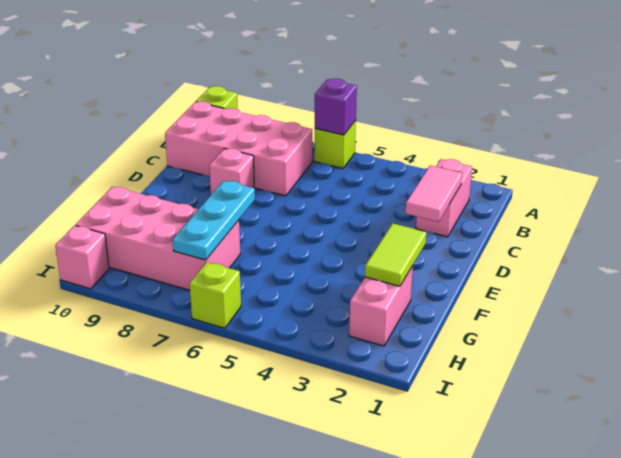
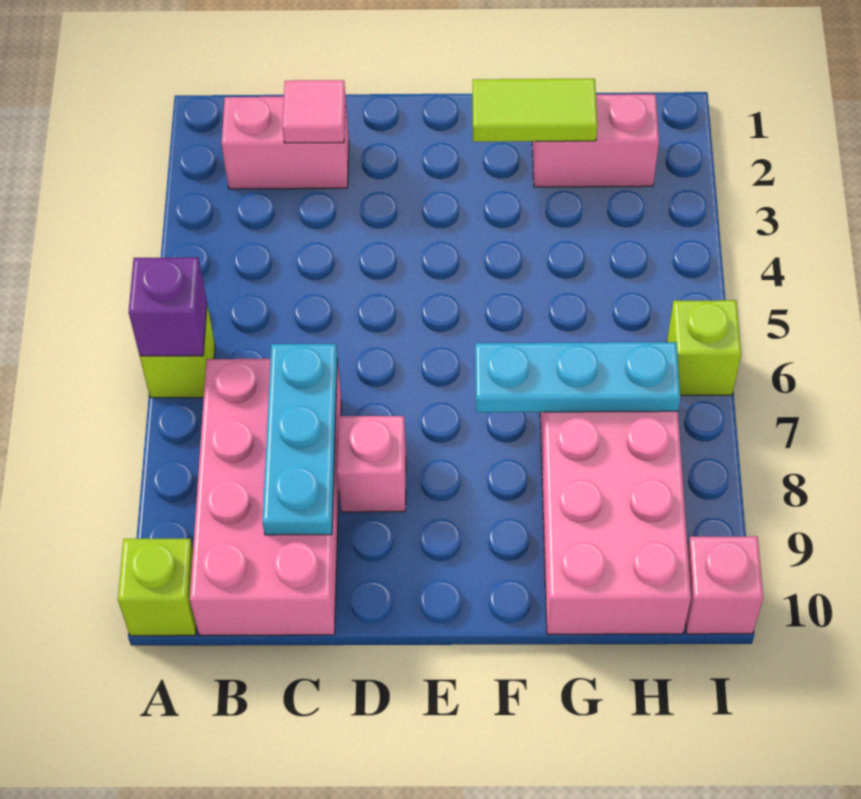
pink tile C2:D2 level 2 -> pink tile C2 level 2
none -> cyan plate C7:C9 level 2

